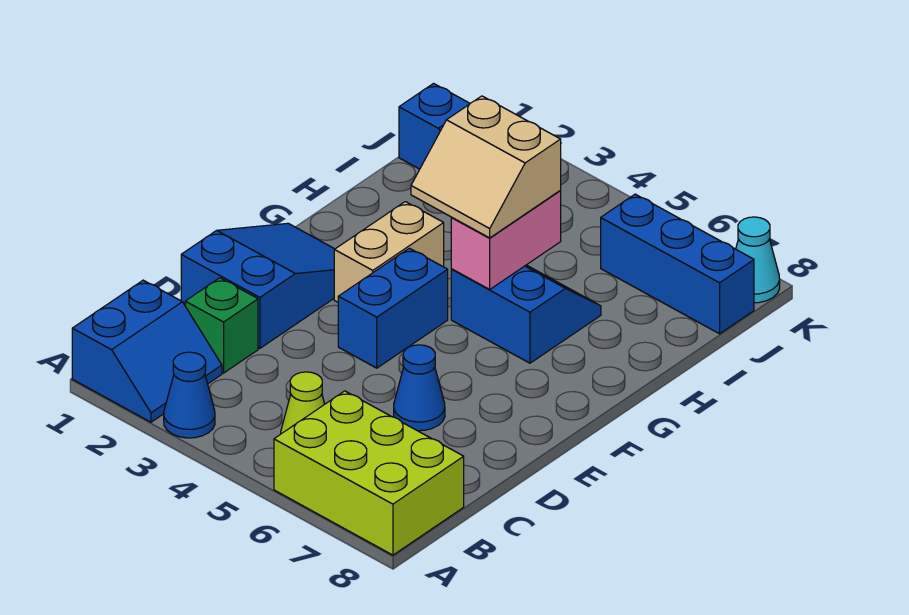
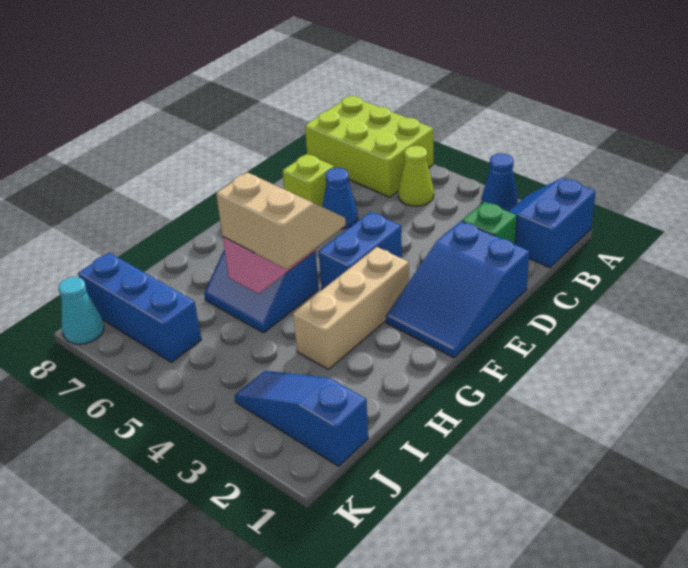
none -> lime brick D7 level 1
tan brick F3:G3 level 1 -> tan brick F3:H3 level 1

